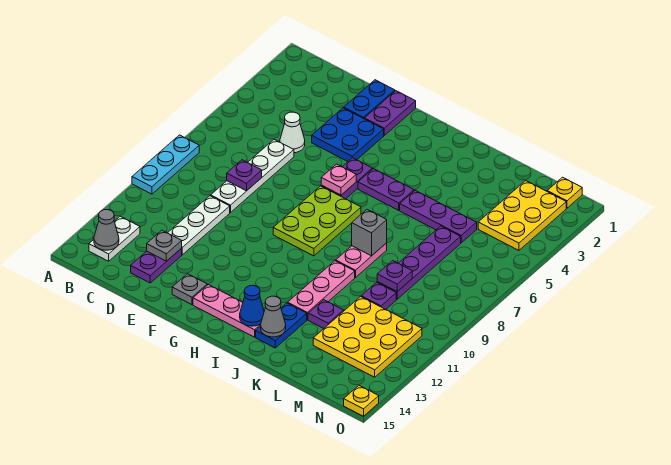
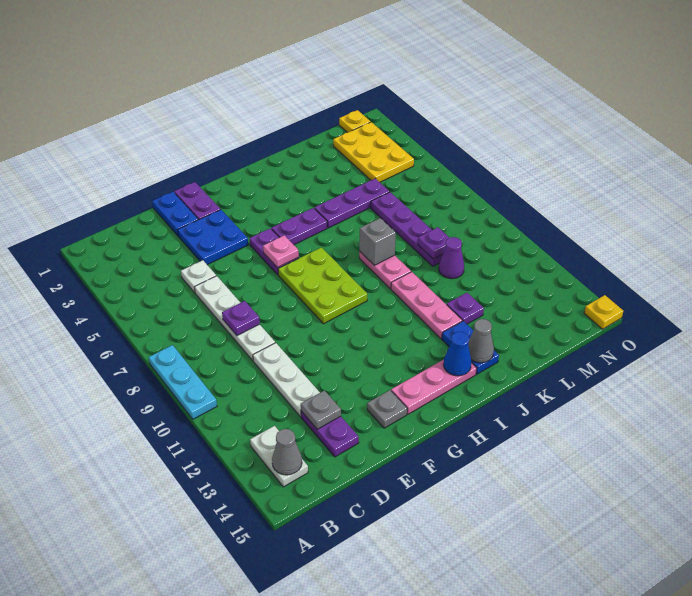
white cone D5 level 1 -> white plate D5 level 1
purple plate L10 level 1 -> purple cone L10 level 1
yellow plate L11:N13 level 1 -> none

